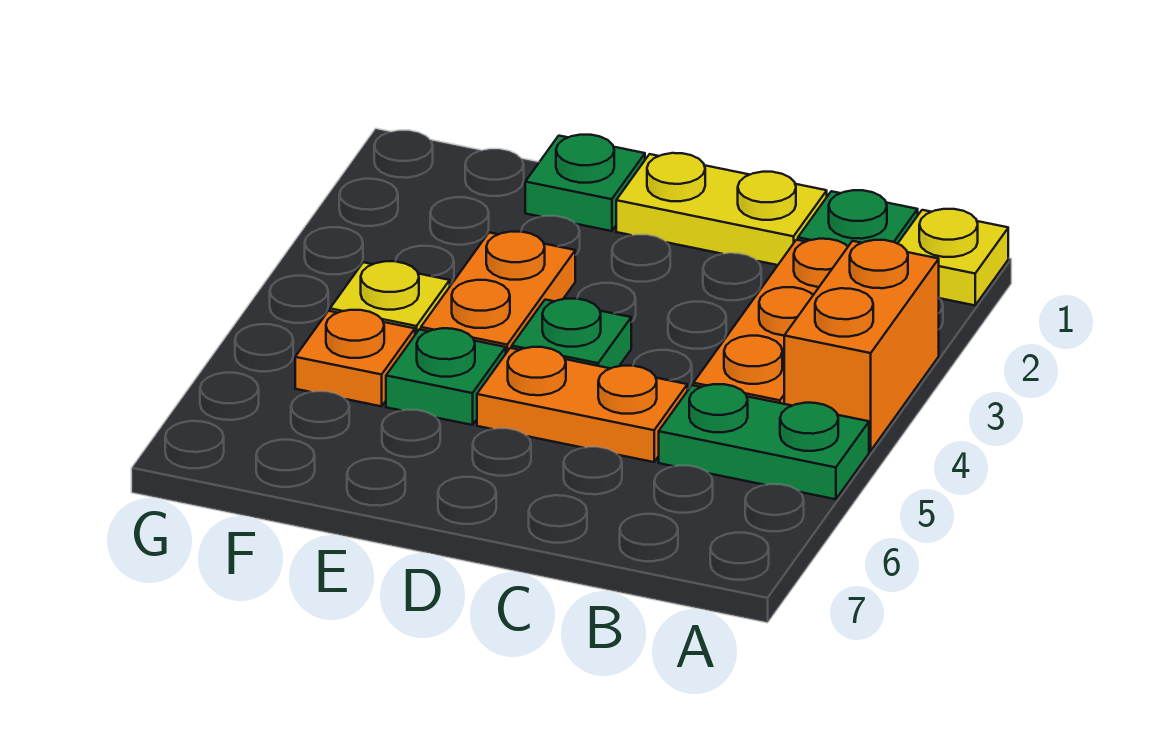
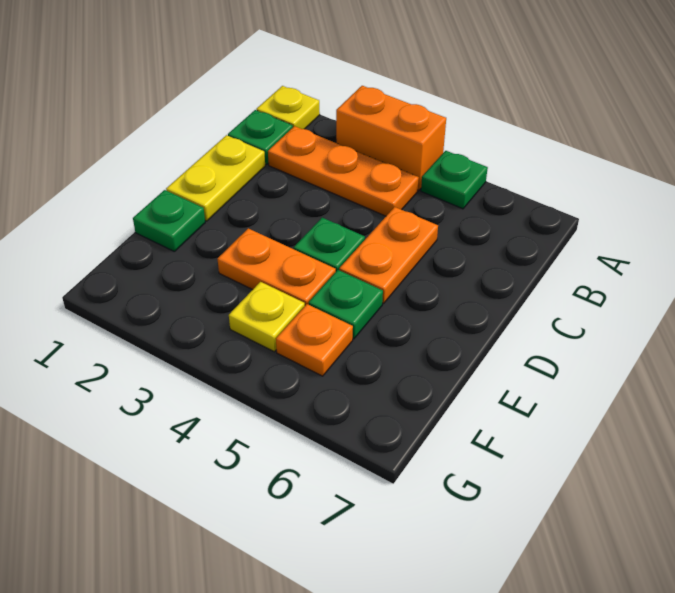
green plate A5:B5 level 1 -> green plate A5 level 1

